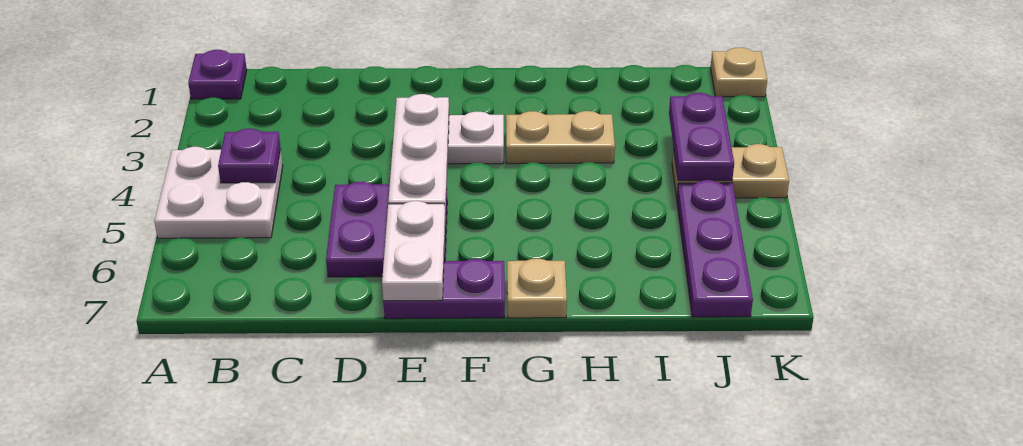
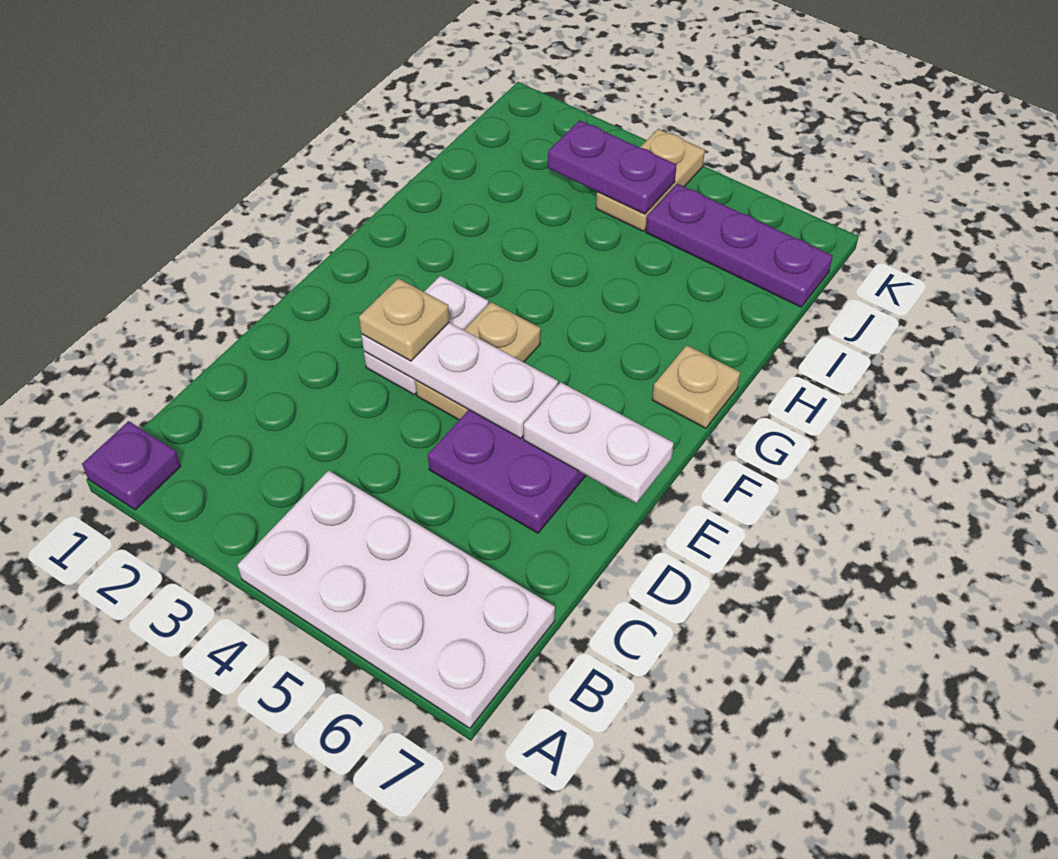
white plate A4:B5 level 1 -> white plate A4:B7 level 1
purple plate B4 level 2 -> none
purple plate E7:F7 level 1 -> none
tan plate G3:H3 level 1 -> tan plate E4:F4 level 1
tan plate K1 level 1 -> tan plate E3 level 3

